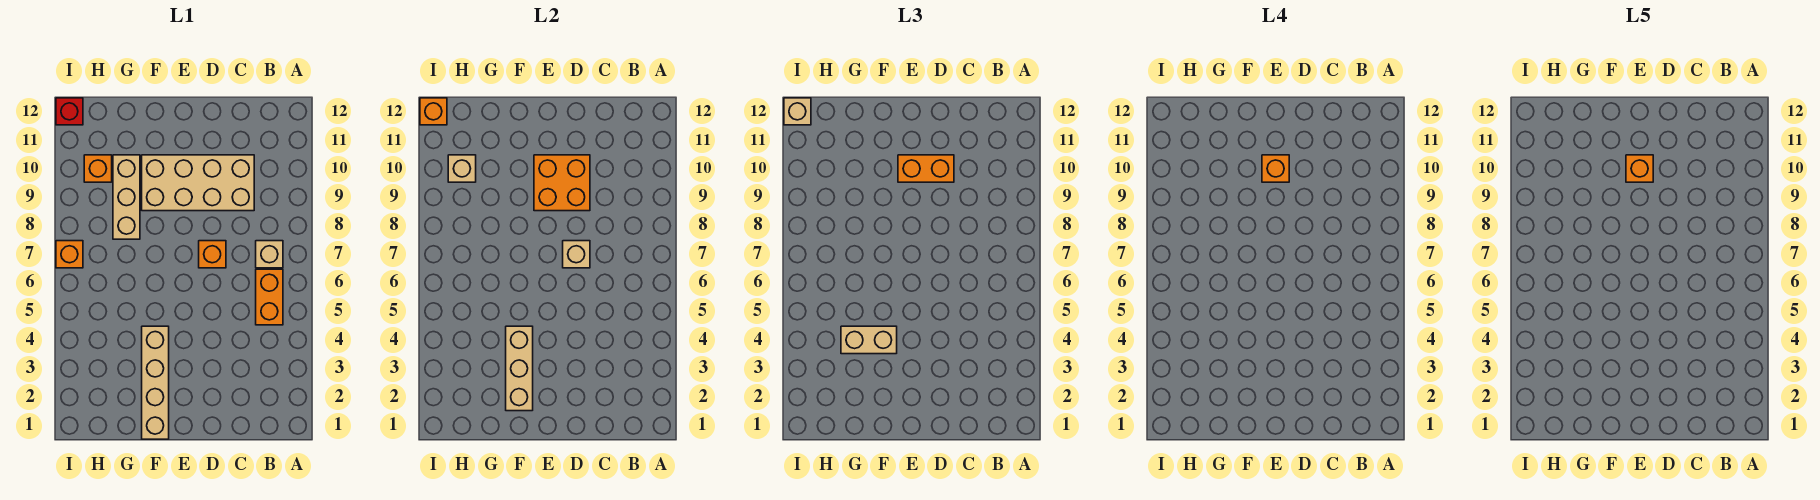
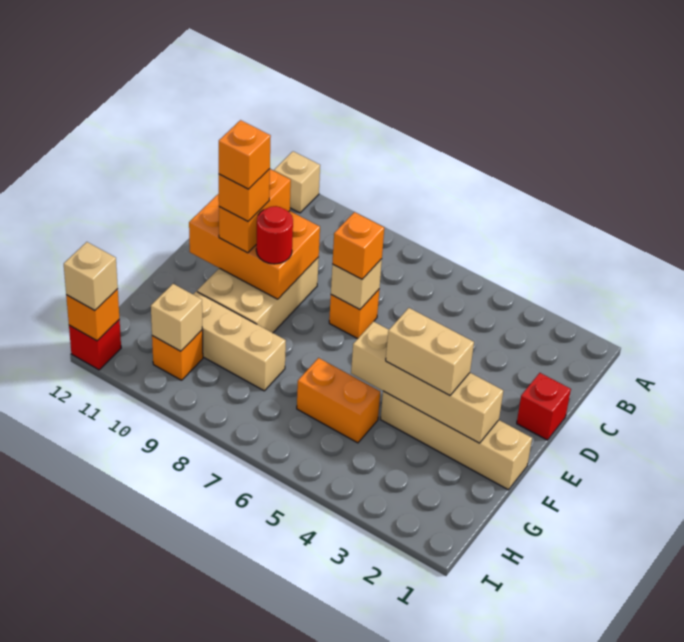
orange brick B5:B6 level 1 -> orange brick G5:G6 level 1
tan brick B7 level 1 -> tan brick A11 level 1
tan brick C9:F10 level 1 -> tan brick D9:F10 level 1
none -> red brick D1 level 1
orange brick D9:E10 level 2 -> orange brick D9:E11 level 2
none -> red round brick E9 level 3
tan brick F2:F4 level 2 -> tan brick F2:F5 level 2
tan brick F4:G4 level 3 -> tan brick F3:F4 level 3
orange brick I7 level 1 -> orange brick D7 level 3

